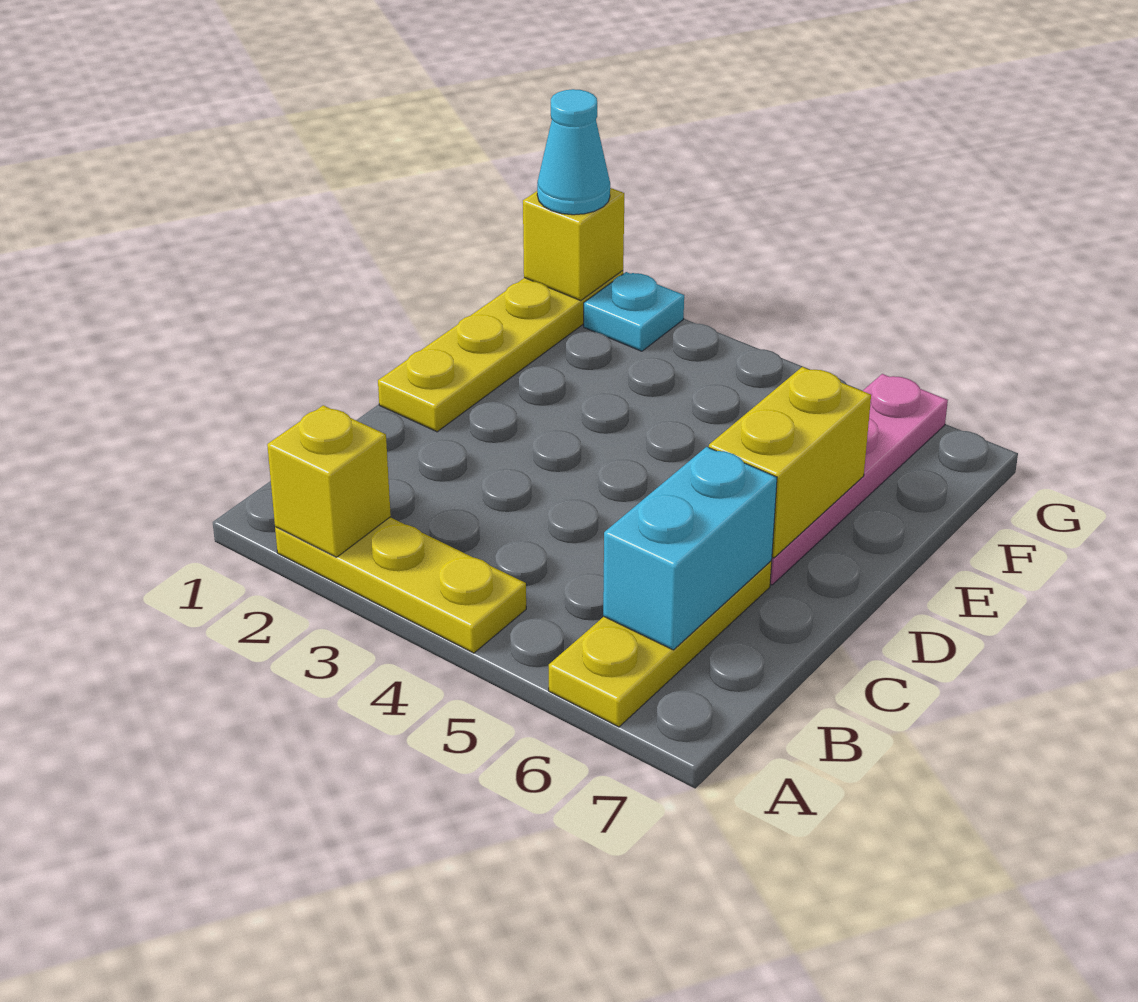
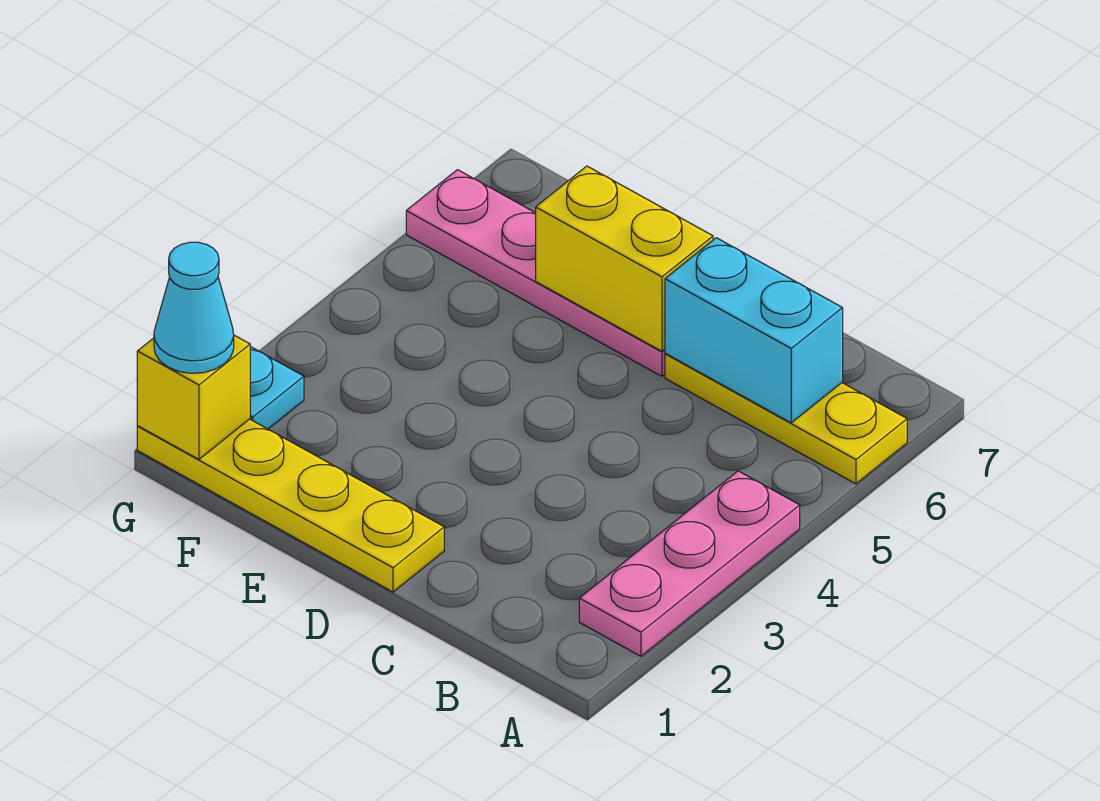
yellow plate A2:A4 level 1 -> pink plate A2:A4 level 1
yellow brick A2 level 2 -> none

